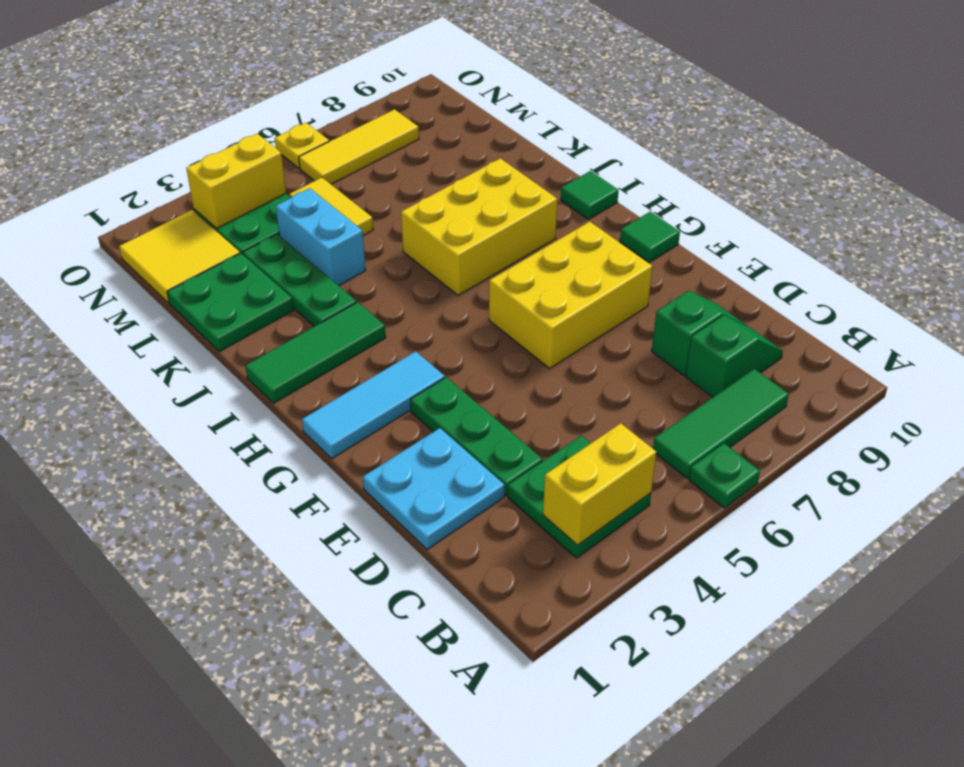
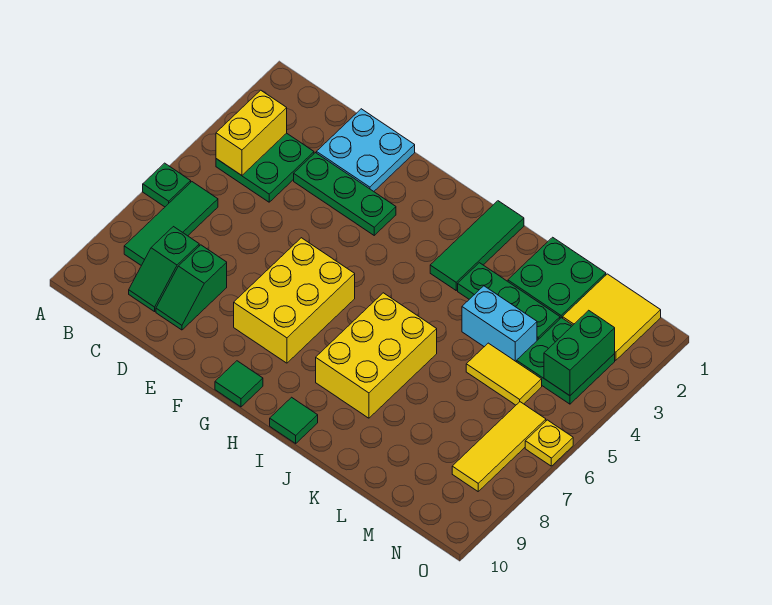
cyan tile G1:G3 level 1 -> none
yellow brick N3:N4 level 2 -> green brick N3:N4 level 2

